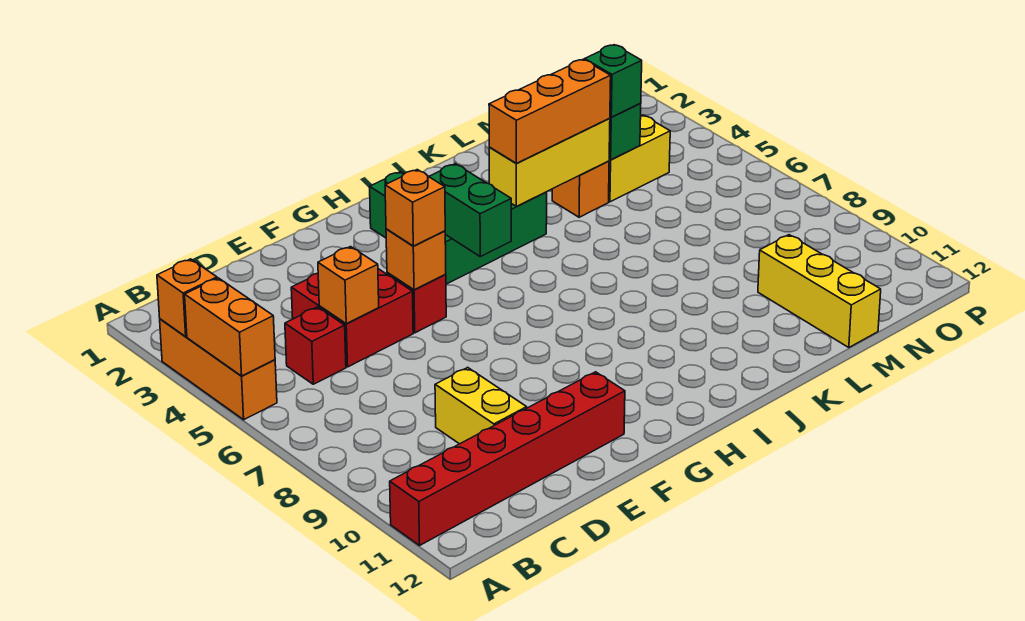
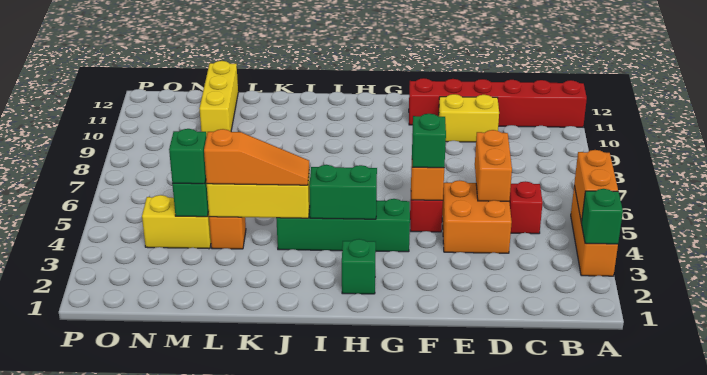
orange brick A3 level 2 -> green brick A3 level 2
red brick D4:E5 level 1 -> orange brick D4:E5 level 1
orange brick D5 level 2 -> orange brick D5:D6 level 2
yellow brick D9:D10 level 1 -> yellow brick D10:E10 level 1
orange brick F5 level 3 -> green brick F5 level 3
green brick H4:H5 level 2 -> green brick H4:I4 level 2
orange brick J4:L4 level 3 -> orange slope J4:L4 level 3 top L

